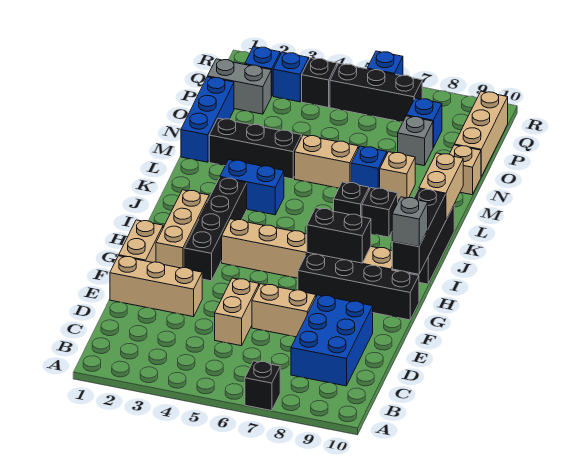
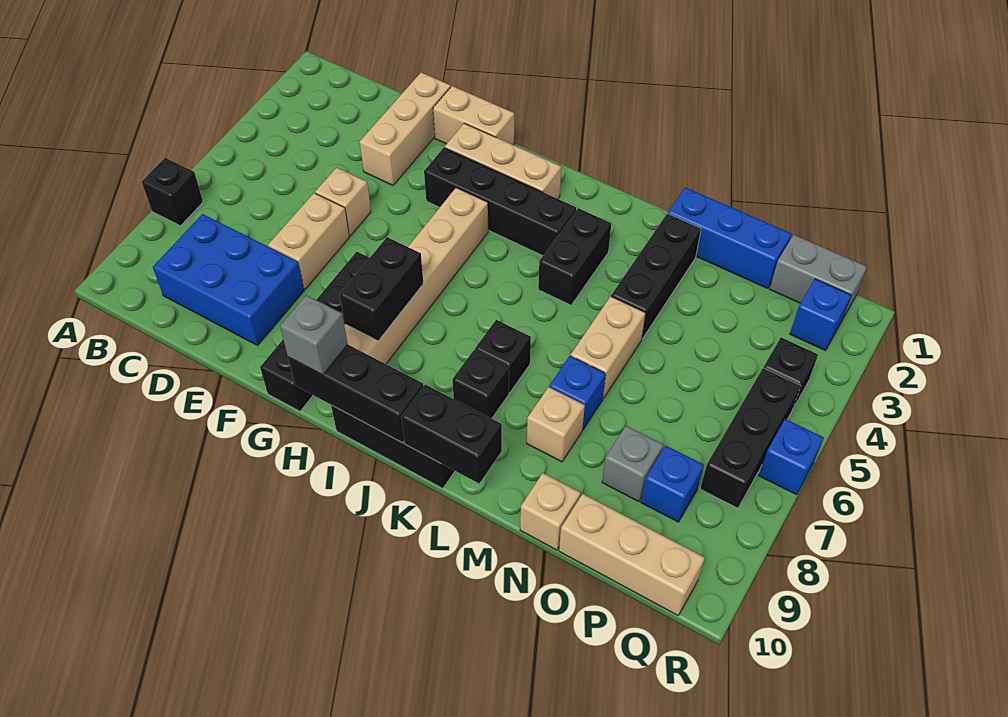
tan brick D5:E5 level 1 -> tan brick E5 level 1
blue brick K3:K4 level 1 -> black brick K3:K4 level 1
tan brick K10:L10 level 2 -> black brick K10:L10 level 2
grey brick P1:P2 level 1 -> grey brick P1:Q1 level 1
blue brick Q3 level 1 -> none

